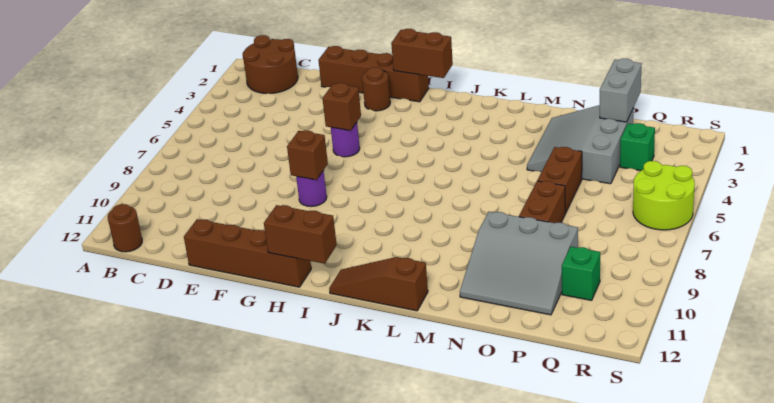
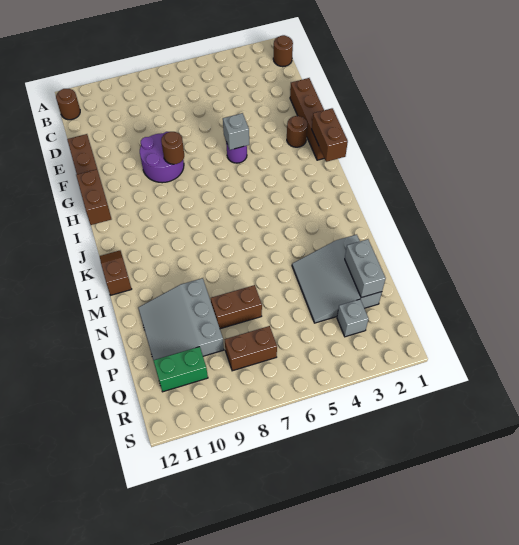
brown round brick B1:C2 level 1 -> brown round brick B1 level 1
brown brick G5 level 2 -> grey brick G5 level 2
purple round brick G8 level 1 -> purple round brick F8:G9 level 1
brown brick G8 level 2 -> brown round brick G8 level 2
brown slope J12:L12 level 1 top L -> brown slope K12:L12 level 1 top L
grey slope N2:P4 level 1 top P -> grey slope N2:P4 level 1 top 2
brown brick O5:O6 level 1 -> brown brick Q7:Q8 level 1
grey brick P1:P2 level 2 -> grey brick O2:P2 level 2
green brick Q3 level 1 -> grey brick Q3 level 1
green brick Q10 level 1 -> green brick Q10:Q11 level 1
lime round brick R5:S6 level 1 -> none

